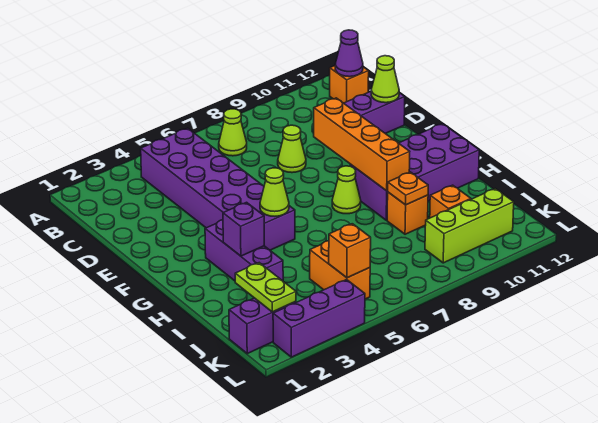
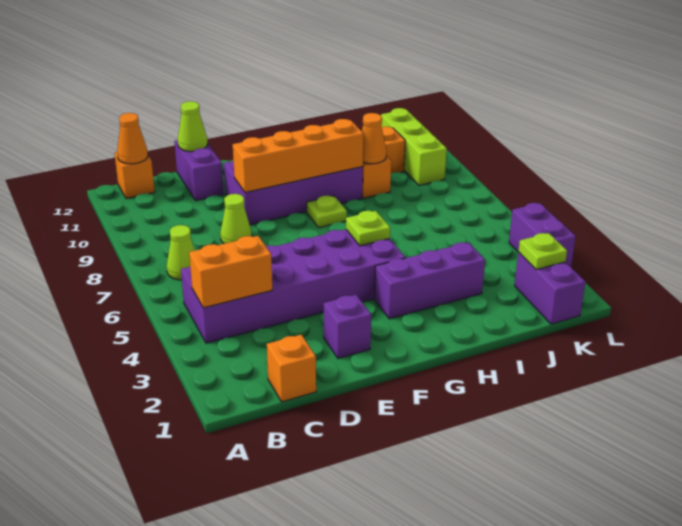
purple cone B12 level 2 -> orange cone B12 level 2
lime cone G5 level 2 -> lime plate G5 level 2
lime cone G8 level 1 -> lime plate G8 level 1
purple brick G9:H12 level 1 -> purple brick E9:H10 level 1
purple brick H3 level 2 -> purple brick E2 level 1
orange plate I9 level 2 -> orange cone I9 level 2
lime plate J2:K2 level 2 -> lime plate K2 level 2
orange brick J5:K5 level 1 -> orange brick B4:C4 level 2
orange brick K5 level 2 -> orange brick C1 level 1
purple brick L2:L4 level 1 -> purple brick L3:L4 level 1

